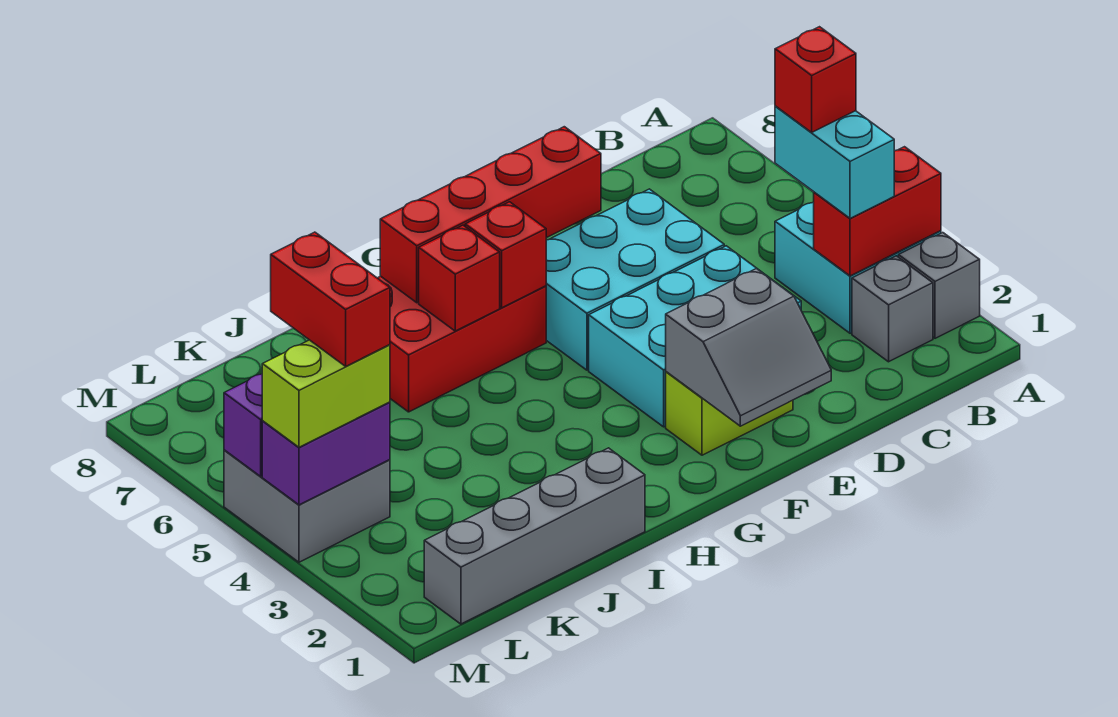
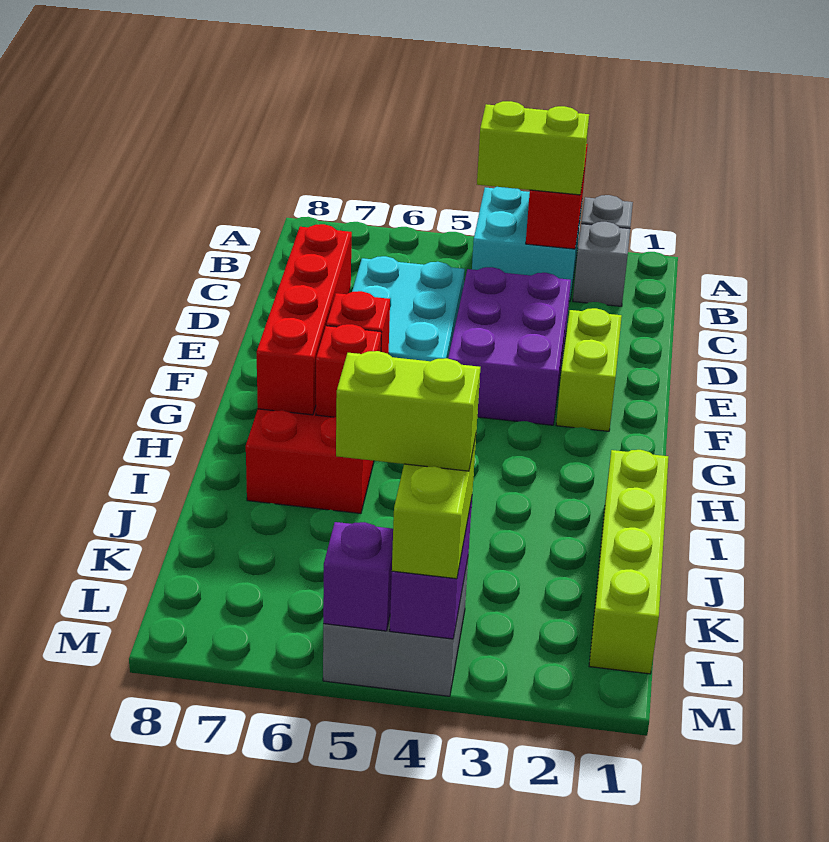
cyan brick B3:B4 level 3 -> lime brick B3:B4 level 3
red brick B4 level 4 -> none
cyan brick D3:F4 level 1 -> purple brick D3:F4 level 1
grey slope E1:F2 level 2 top 2 -> none
grey brick I1:L1 level 1 -> lime brick I1:L1 level 1
red brick L4:L5 level 4 -> lime brick L4:L5 level 4

